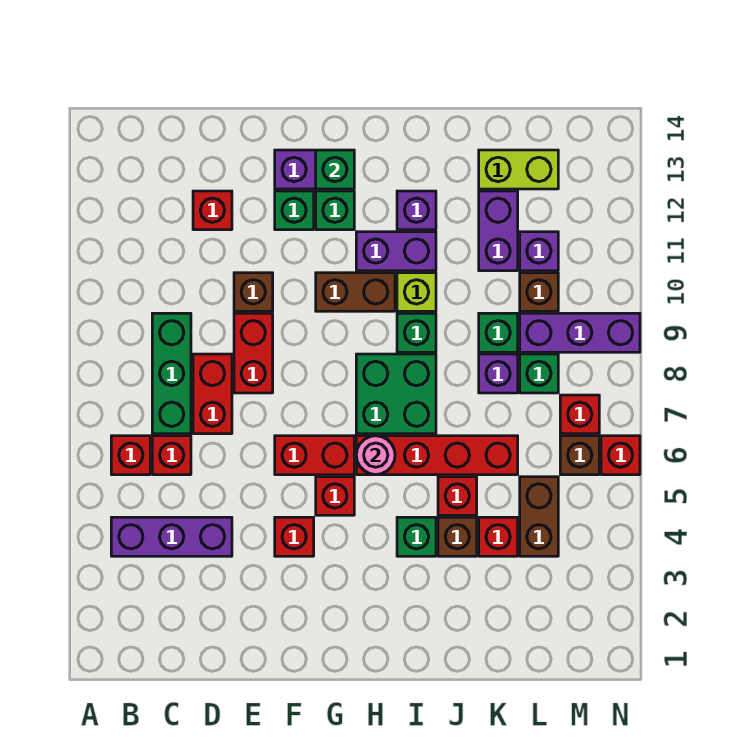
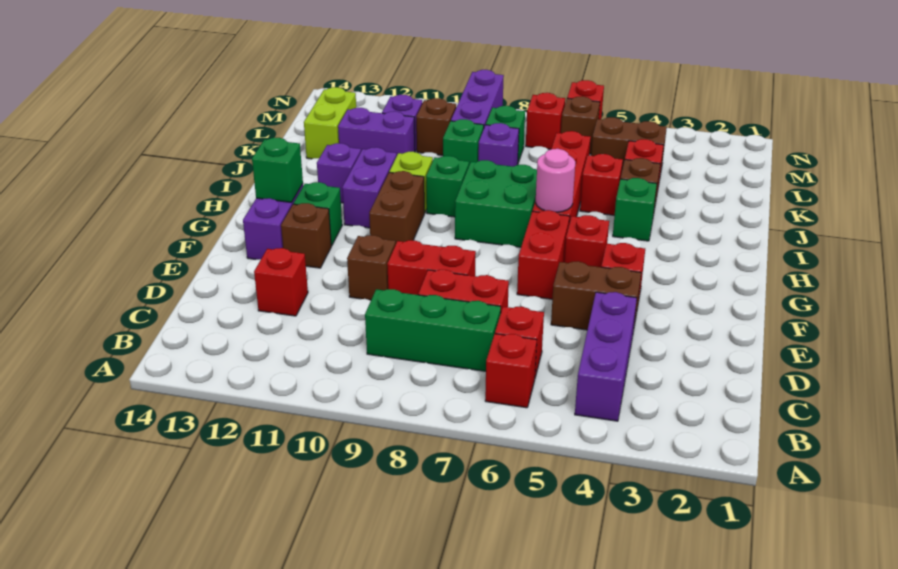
none -> brown brick E4:E5 level 1
green brick F12 level 1 -> brown brick F12 level 1

